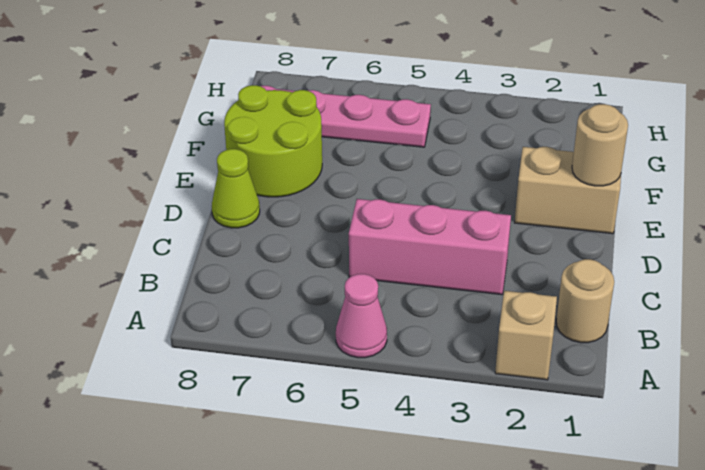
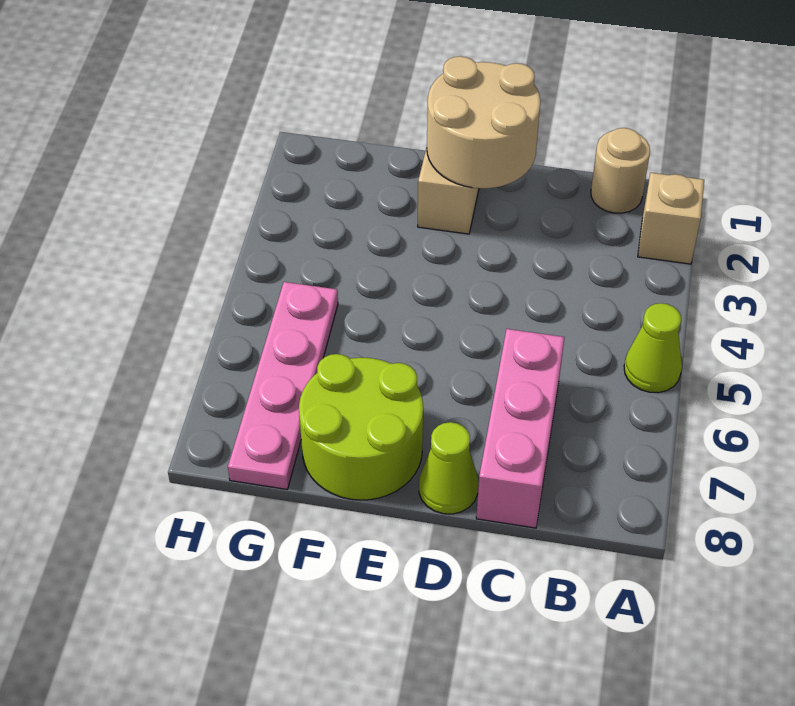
pink cone A5 level 1 -> lime cone A5 level 1
pink brick C3:C5 level 1 -> pink brick C6:C8 level 1
tan round brick E1 level 2 -> tan round brick D1:E2 level 2

